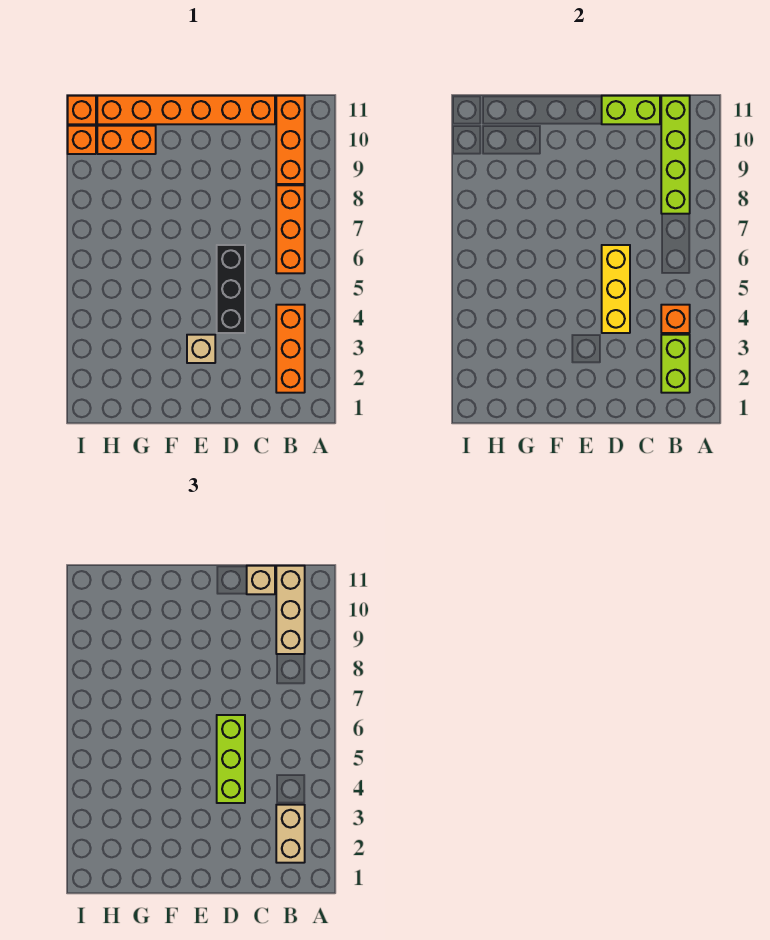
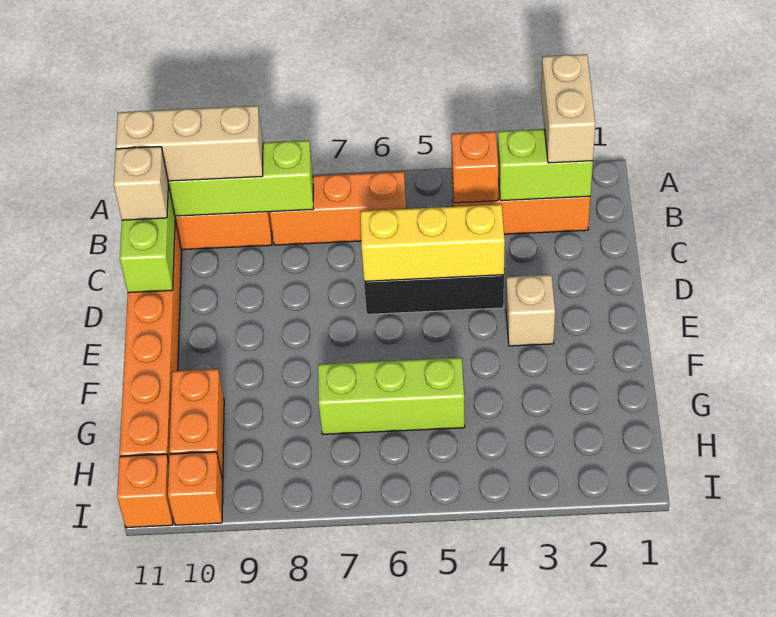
tan brick B2:B3 level 3 -> tan brick A2:B2 level 3
lime brick D4:D6 level 3 -> lime brick G5:G7 level 1

